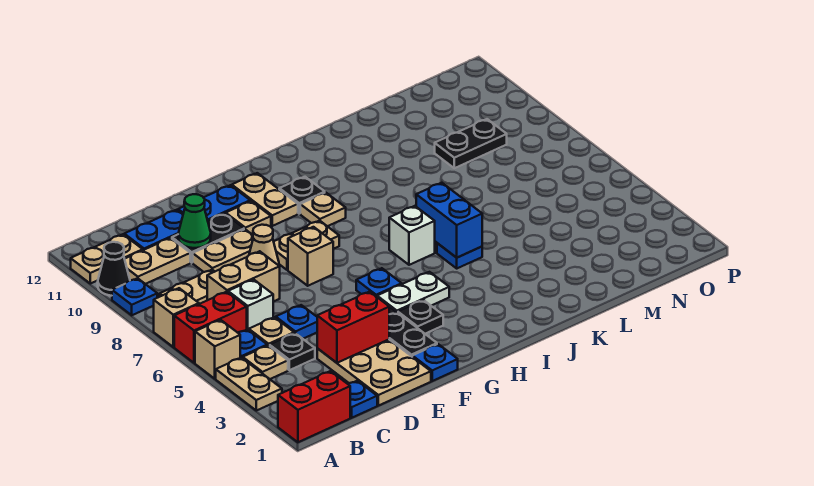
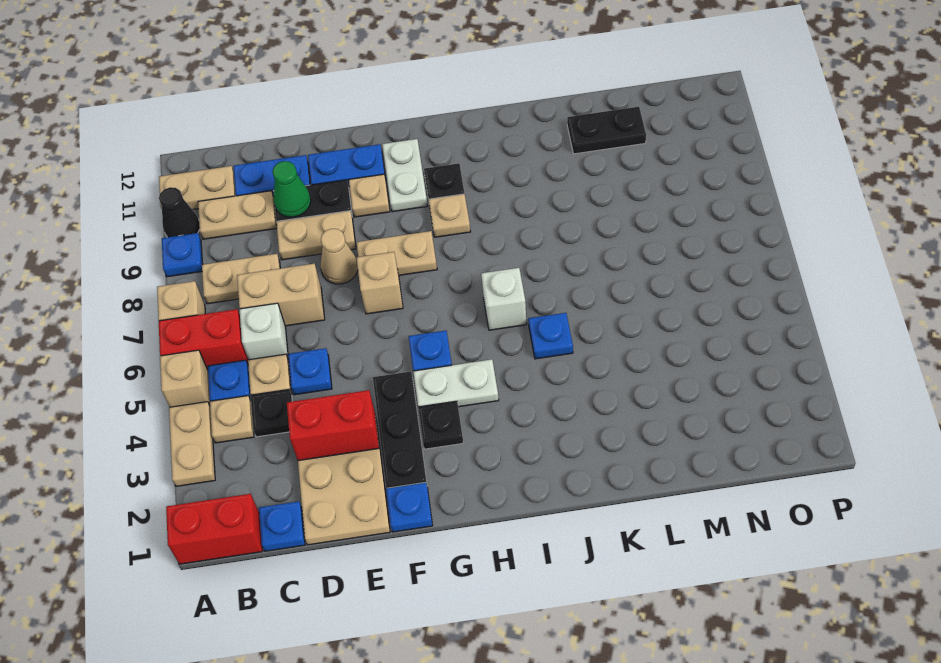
tan plate G10:G11 level 1 -> white plate G10:G11 level 1
blue brick J5:J6 level 2 -> none
black plate M9:N9 level 1 -> black plate L11:M11 level 1

